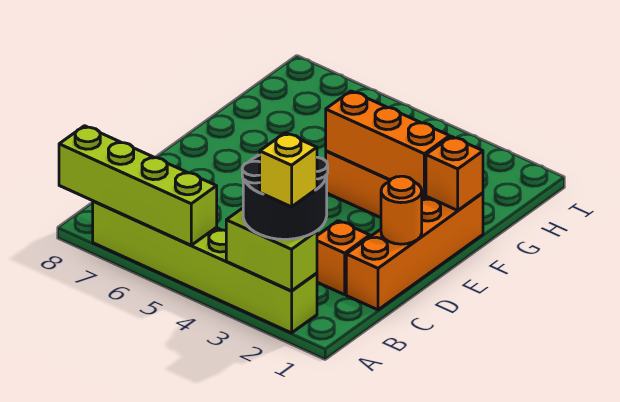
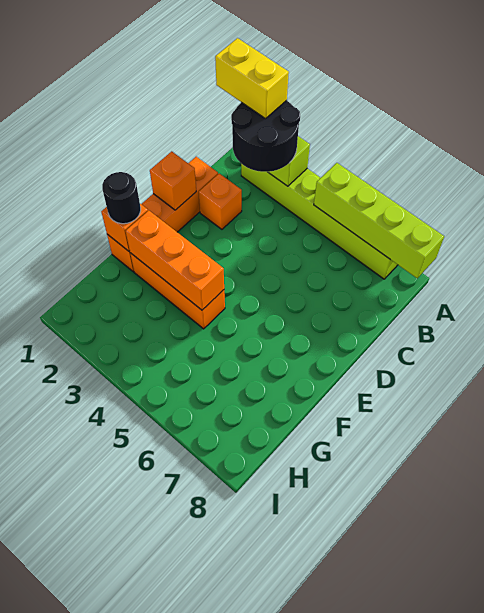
yellow brick A2 level 4 -> yellow brick A1:A2 level 4
orange round brick D1 level 2 -> orange brick D1 level 2
none -> black round brick F1 level 3

